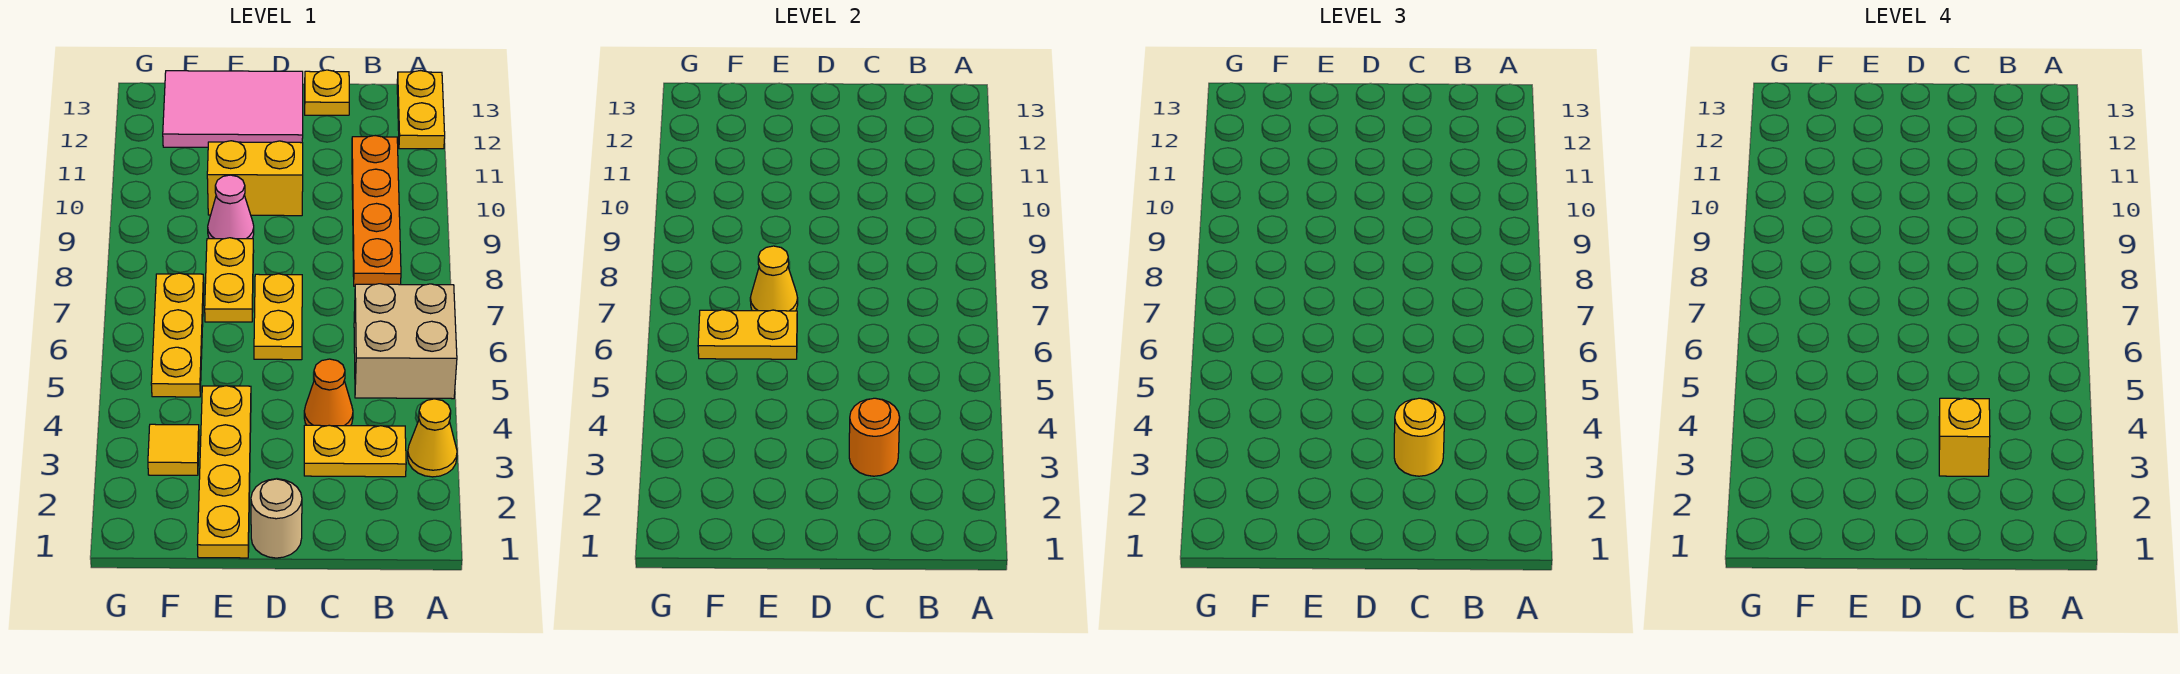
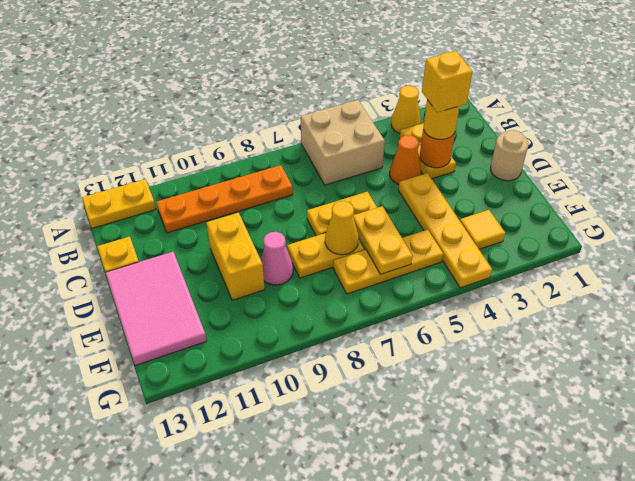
yellow plate E1:E4 level 1 -> yellow plate D4:G4 level 1

